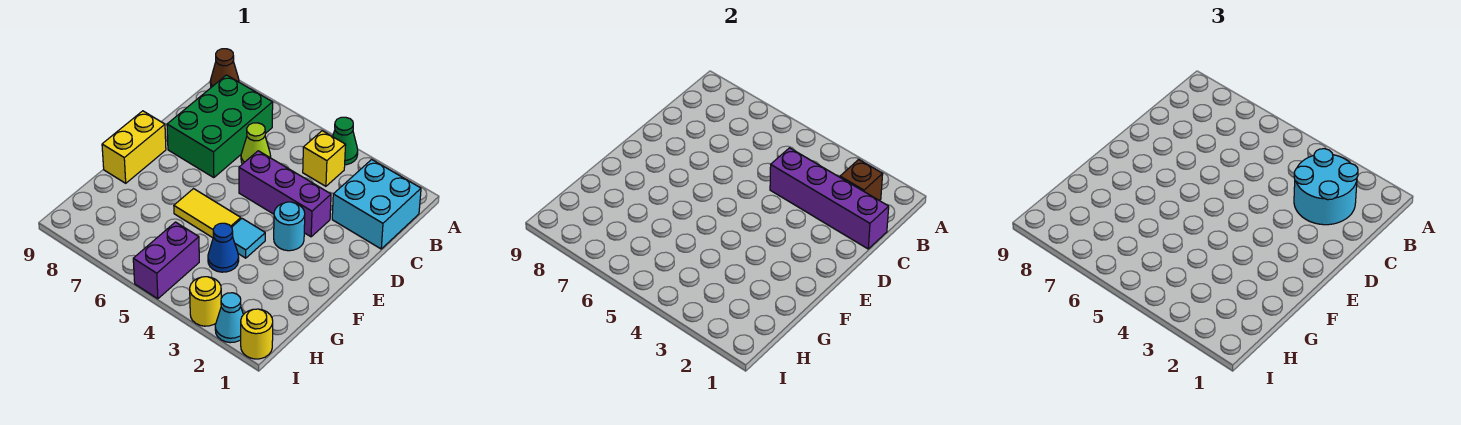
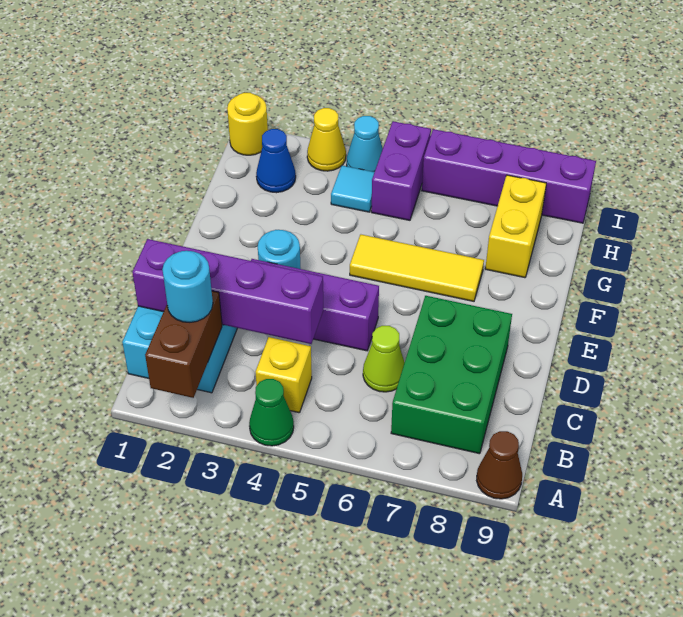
brown brick B2 level 2 -> brown brick A2:B2 level 2
cyan round brick B2:C3 level 3 -> cyan round brick B2 level 3
yellow brick E9:F9 level 1 -> yellow brick G8:H8 level 1
cyan tile F4 level 1 -> cyan tile H4 level 1
yellow tile F5:F6 level 1 -> yellow tile F5:F7 level 1
blue cone G4 level 1 -> blue cone H2 level 1
cyan cone I2 level 1 -> cyan cone I4 level 1
yellow round brick I3 level 1 -> yellow cone I3 level 1
none -> purple brick I6:I9 level 1

